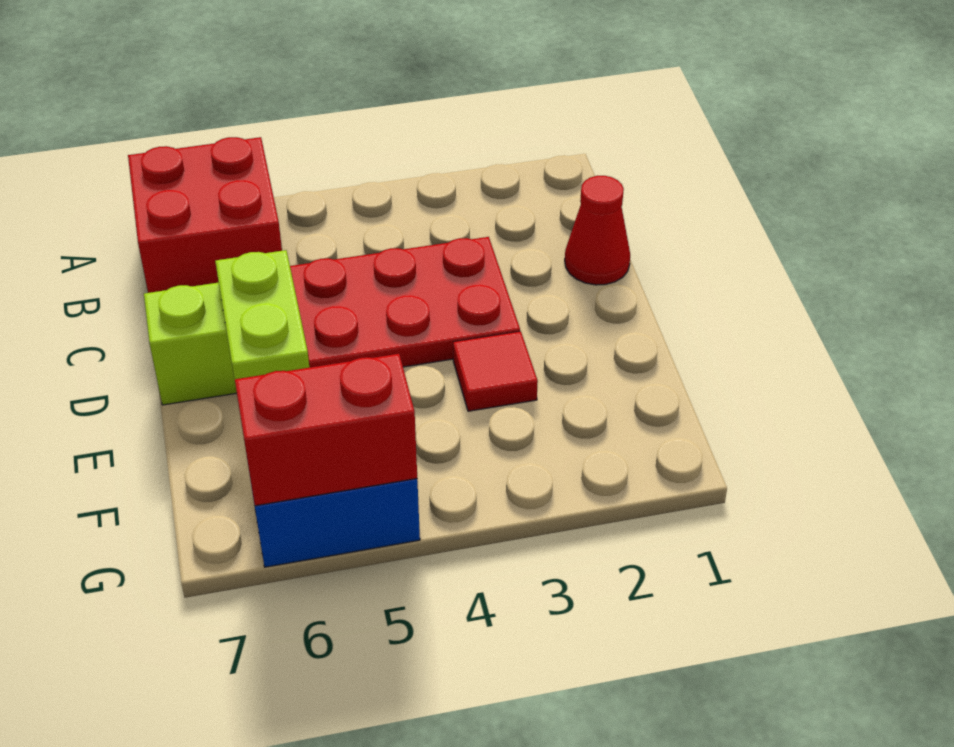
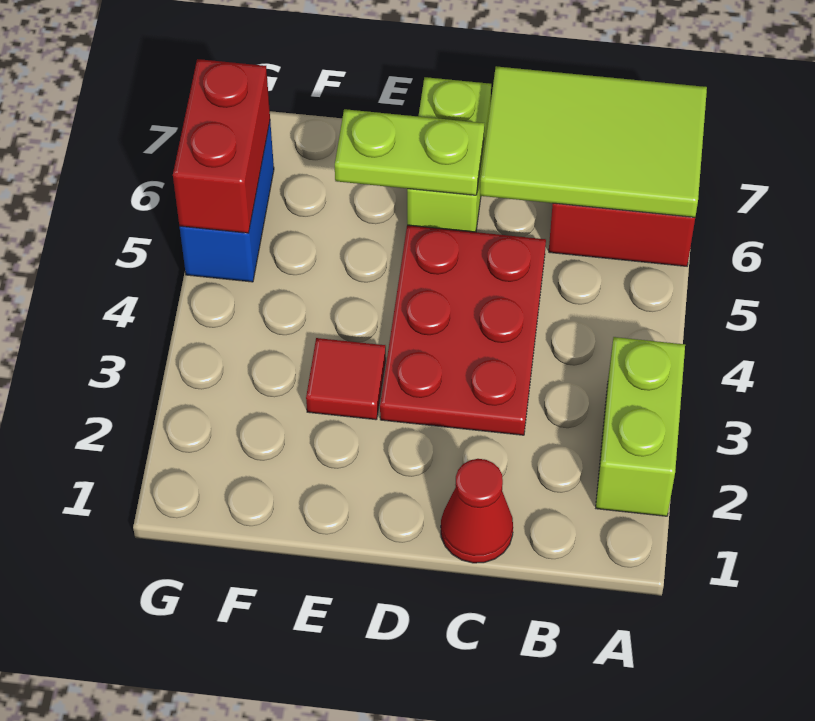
none -> lime brick A2:A3 level 1
none -> lime tile A6:C7 level 2

